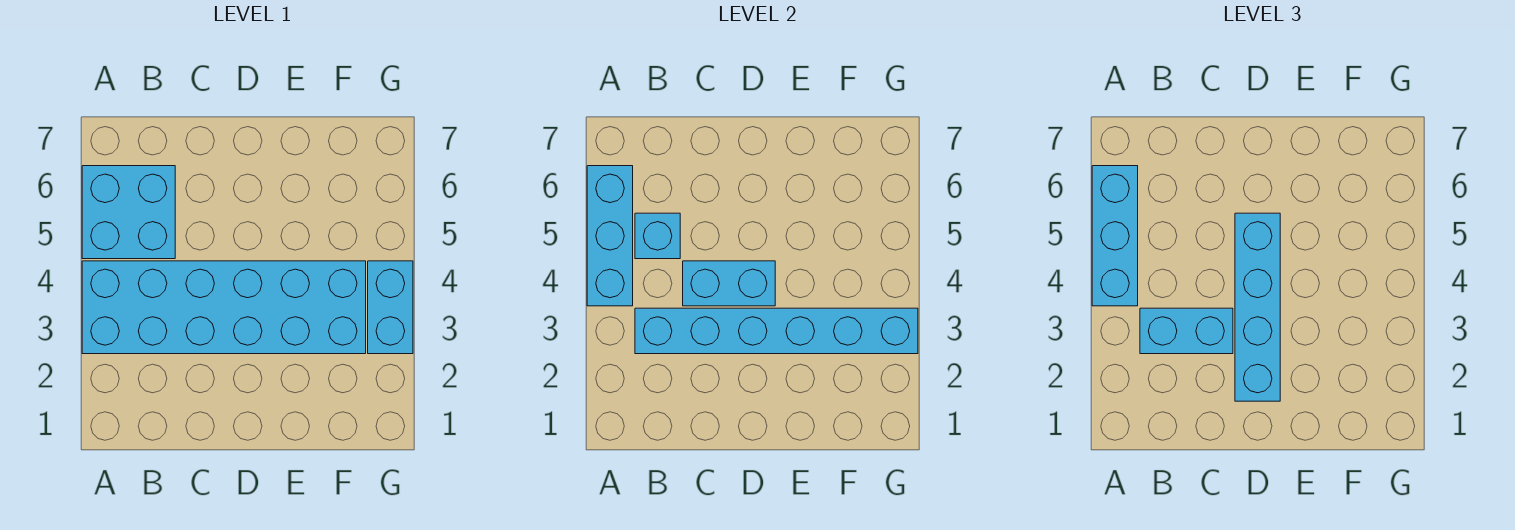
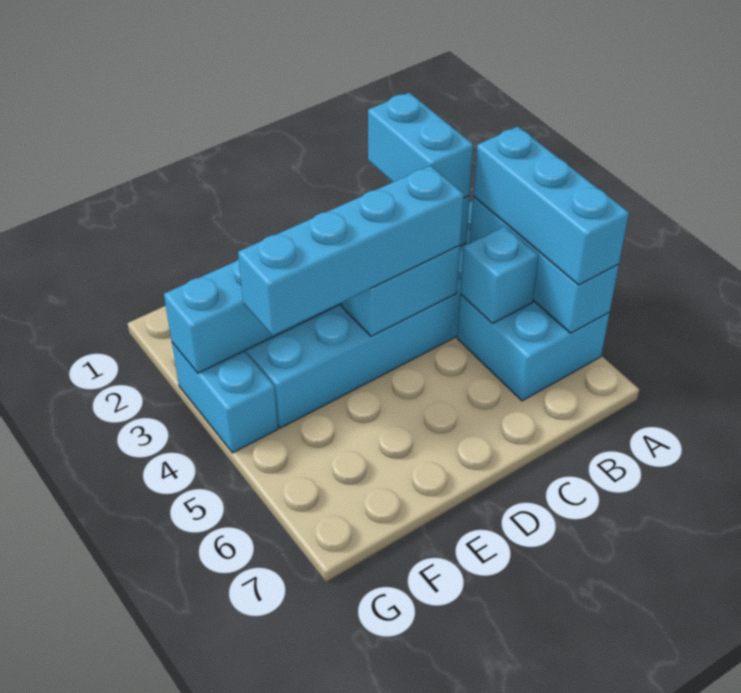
cyan brick B3:C3 level 3 -> cyan brick B2:B3 level 3
cyan brick D2:D5 level 3 -> cyan brick C4:F4 level 3

